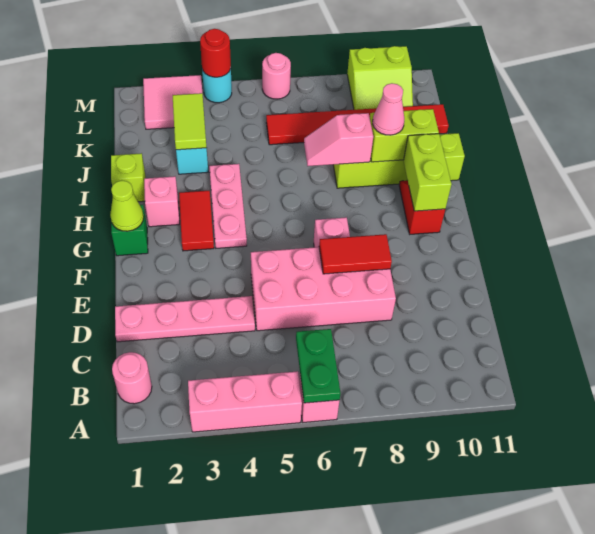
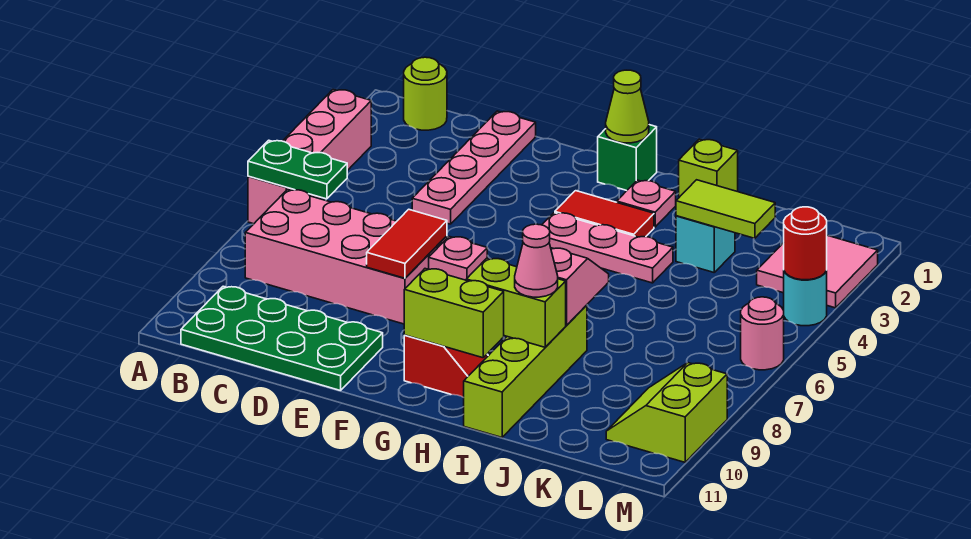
pink round brick B1 level 1 -> lime round brick B1 level 1
none -> green plate B10:E11 level 1
pink brick D5:E8 level 1 -> pink brick B7:E8 level 1
pink brick H2 level 1 -> pink plate H2 level 1
lime brick I9:I10 level 2 -> lime brick H9:I9 level 2
red tile K6:K11 level 1 -> none

